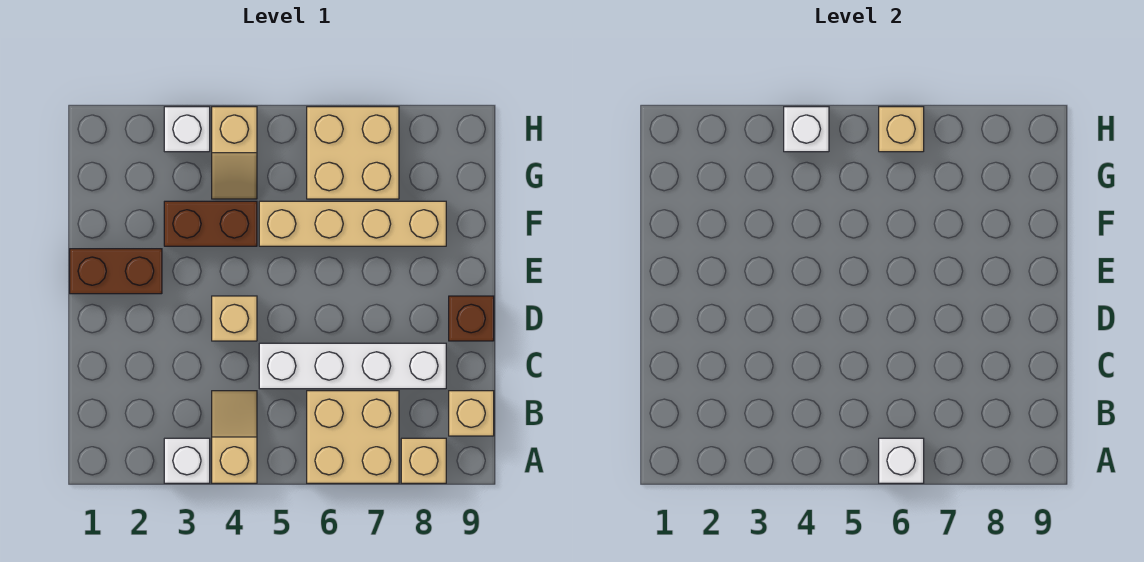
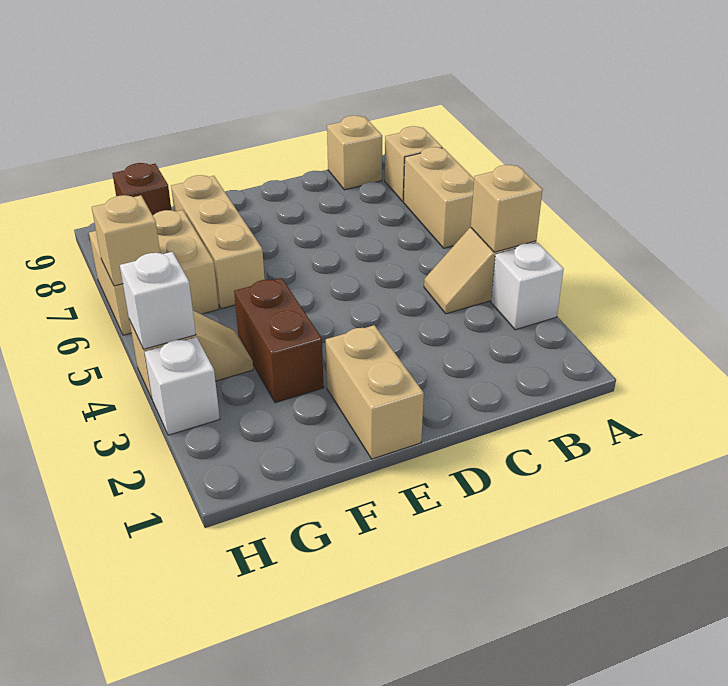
tan brick A6:B7 level 1 -> tan brick A6:A7 level 1
white brick A6 level 2 -> none
white brick C5:C8 level 1 -> none
tan brick D4 level 1 -> tan brick A4 level 2
brown brick D9 level 1 -> brown brick G9 level 1
brown brick E1:E2 level 1 -> tan brick E1:E2 level 1
tan brick F5:F8 level 1 -> tan brick F6:F8 level 1

